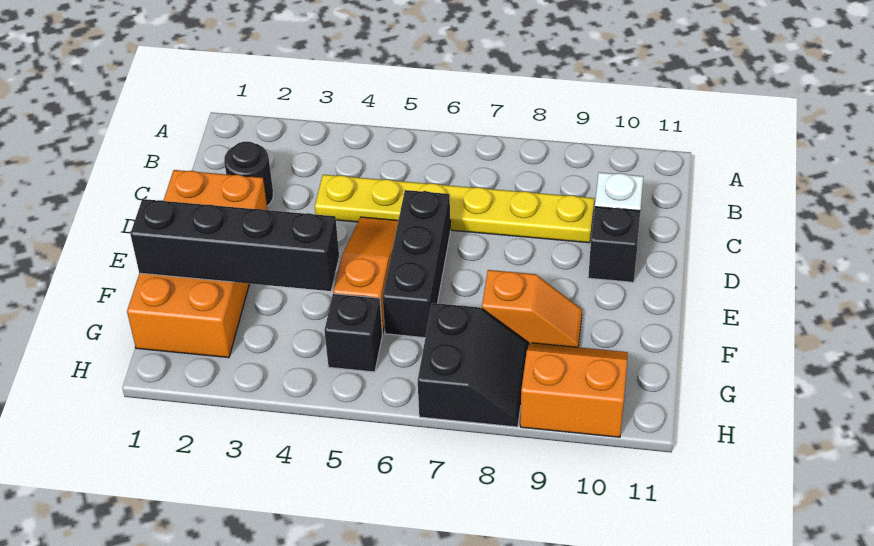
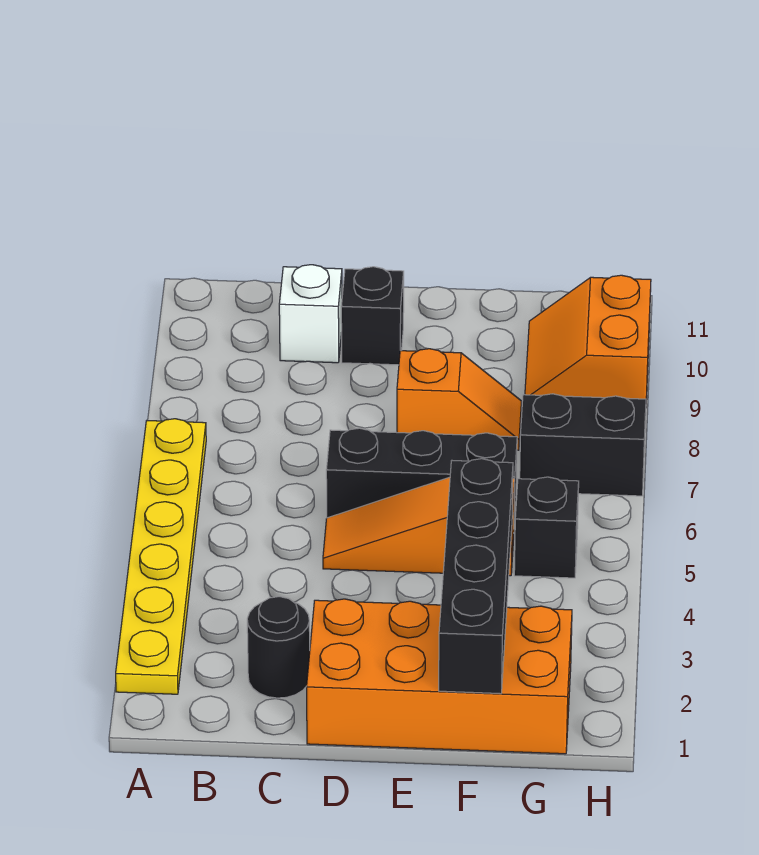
yellow plate C4:C9 level 1 -> yellow plate A2:A7 level 1
orange slope F8:F9 level 1 top 8 -> orange slope E8:F8 level 1 top E

